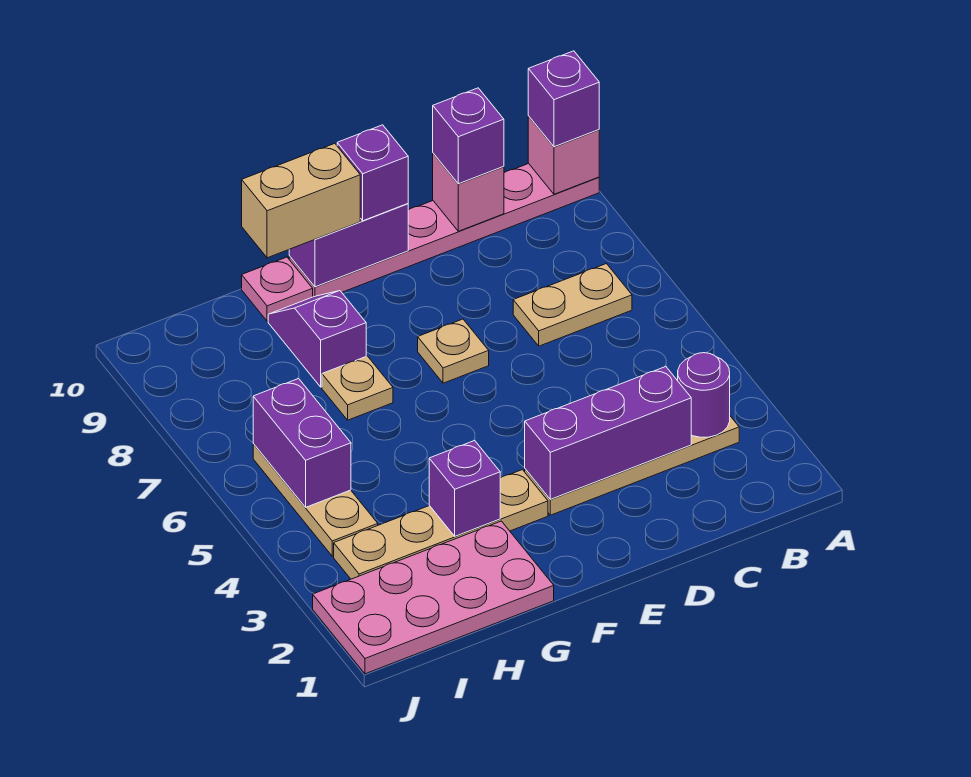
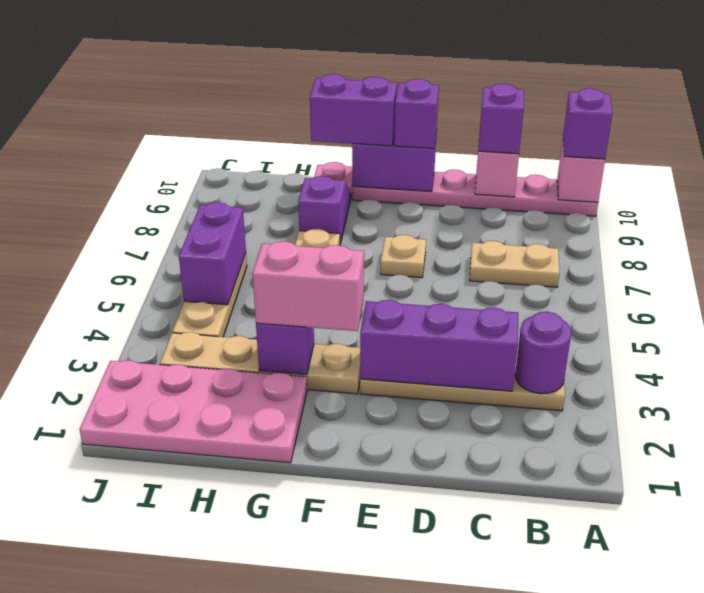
none -> pink brick F3:G3 level 3
tan brick F10:G10 level 3 -> purple brick F10:G10 level 3

